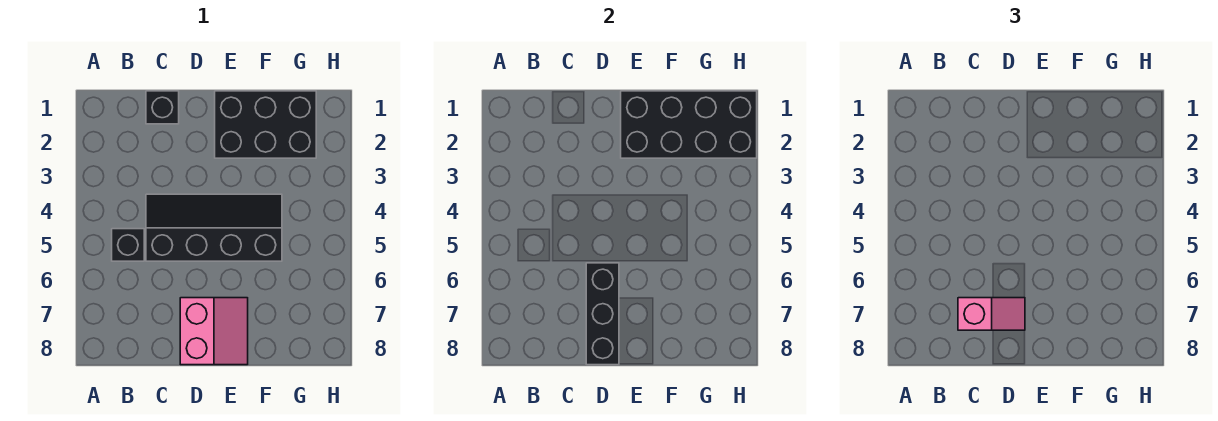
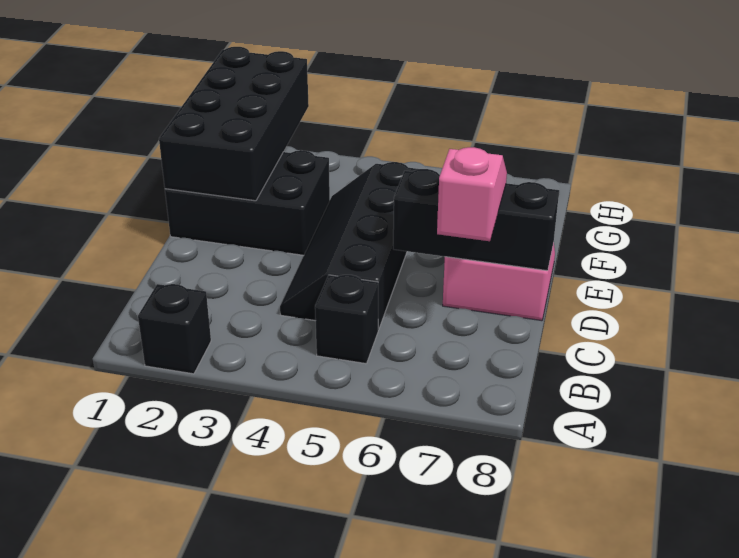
black brick C1 level 1 -> black brick A2 level 1
black brick E1:G2 level 1 -> black brick E1:F3 level 1

